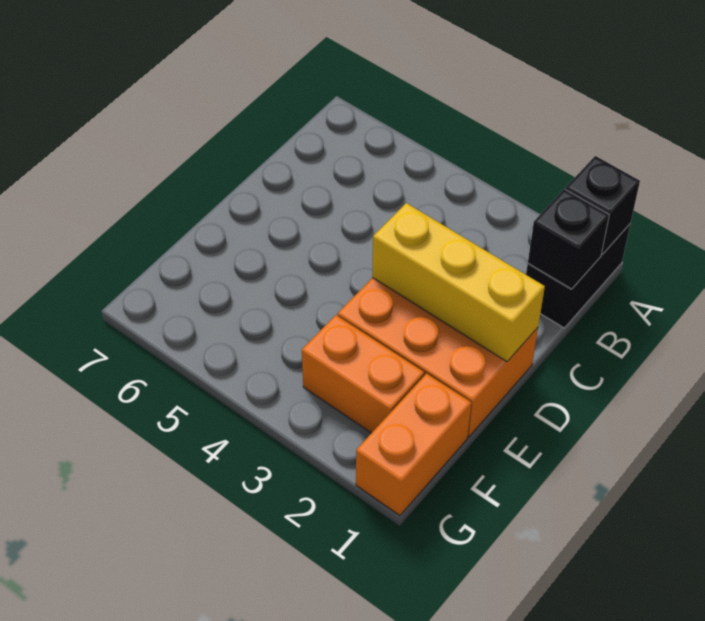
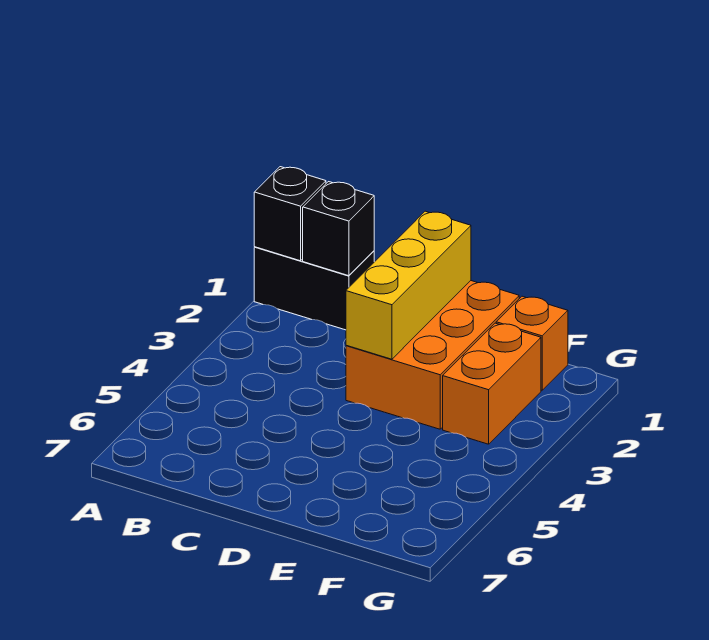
orange brick F1:G1 level 1 -> orange brick F1 level 1

